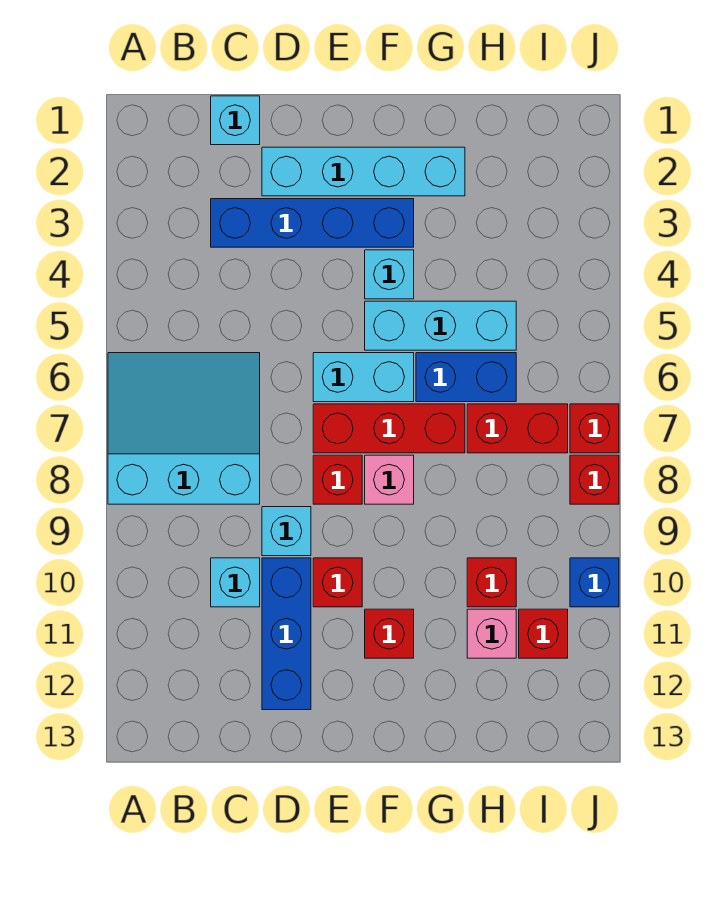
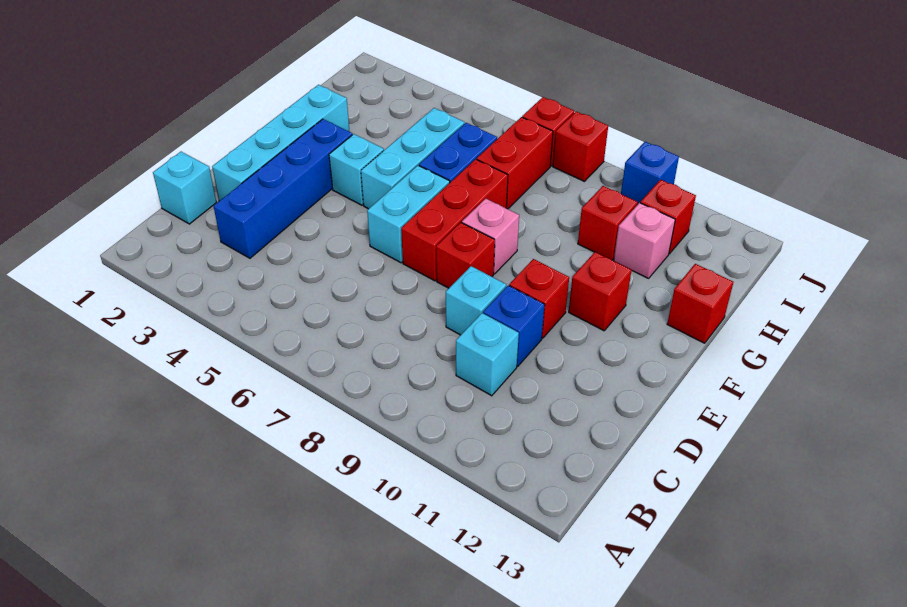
cyan slope A6:C8 level 1 top 8 -> none
blue brick D10:D12 level 1 -> blue brick D10 level 1
none -> red brick G13 level 1

